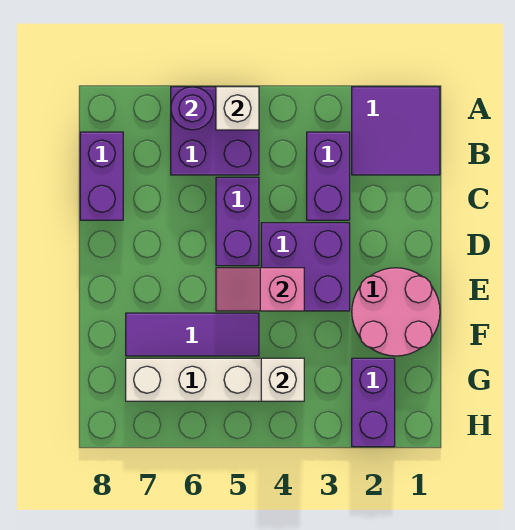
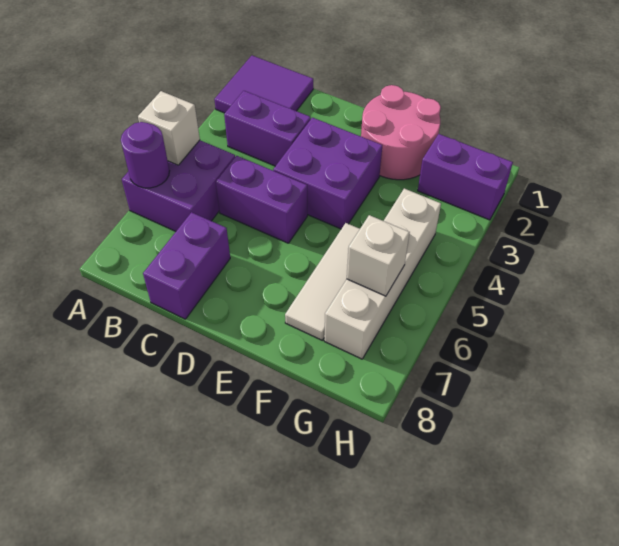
purple brick B8:C8 level 1 -> purple brick C7:C8 level 1
pink slope E4:E5 level 2 top 4 -> none
purple tile F5:F7 level 1 -> white tile F5:F7 level 1
white brick G4 level 2 -> white brick G6 level 2

